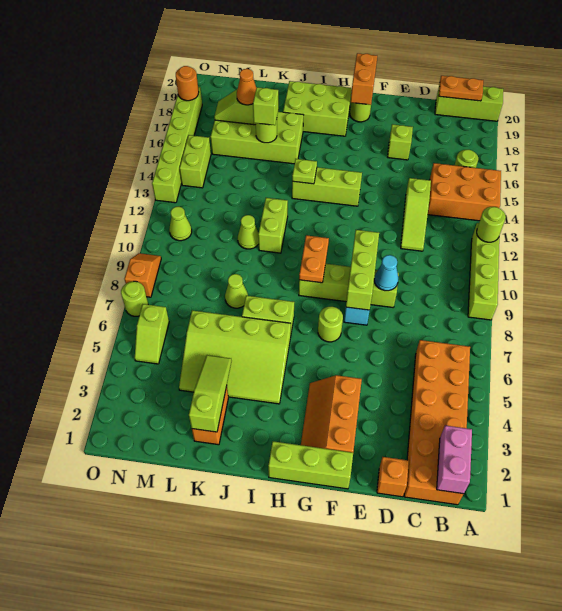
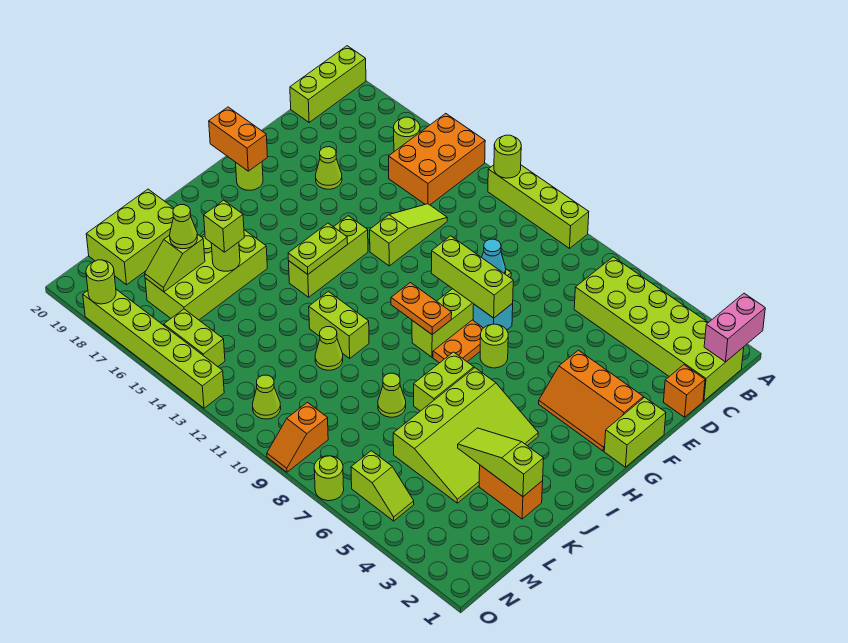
orange brick B1:C6 level 1 -> lime brick B1:C6 level 1
pink brick B1:B2 level 2 -> pink brick A1:B1 level 2
orange plate B20:C20 level 2 -> orange plate G8:H8 level 1
lime slope D12:D14 level 1 top 14 -> lime slope D13:F13 level 1 top F
lime brick E17 level 1 -> lime cone E17 level 1
lime brick F1:H1 level 1 -> lime brick F1:G1 level 1
lime brick H18:J19 level 1 -> lime brick K19:M20 level 1
lime plate I14 level 2 -> lime plate H14:I14 level 2
orange cone L17 level 3 -> lime cone L17 level 3
orange slope O8:O9 level 1 top 8 -> orange slope N9:O9 level 1 top N
orange round brick O18 level 2 -> lime round brick O18 level 2

